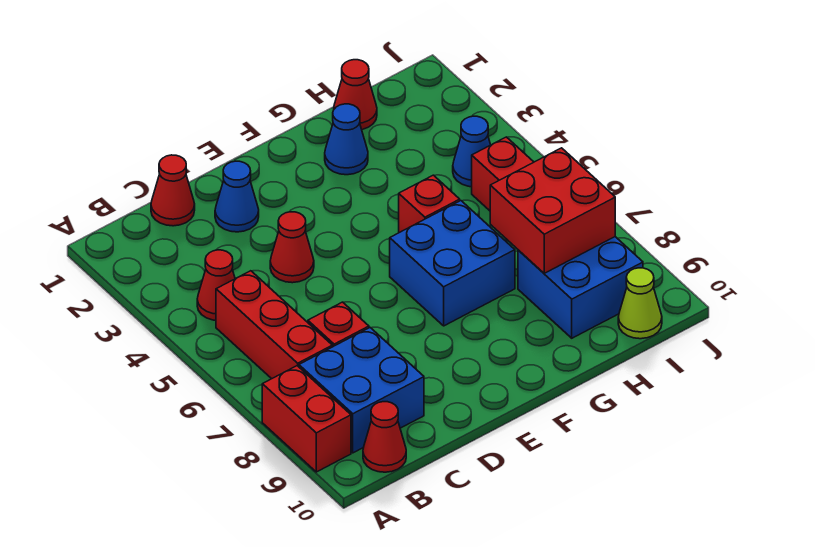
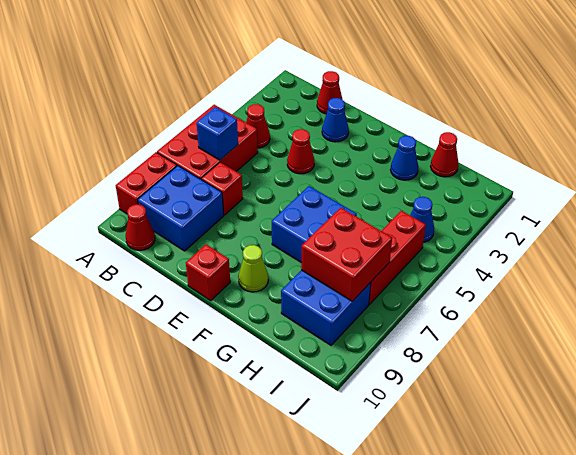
red brick B5:B7 level 1 -> red brick A5:B7 level 1
none -> blue brick B6 level 2
red brick G5 level 1 -> red brick E10 level 1
lime cone I10 level 1 -> lime cone F9 level 1

